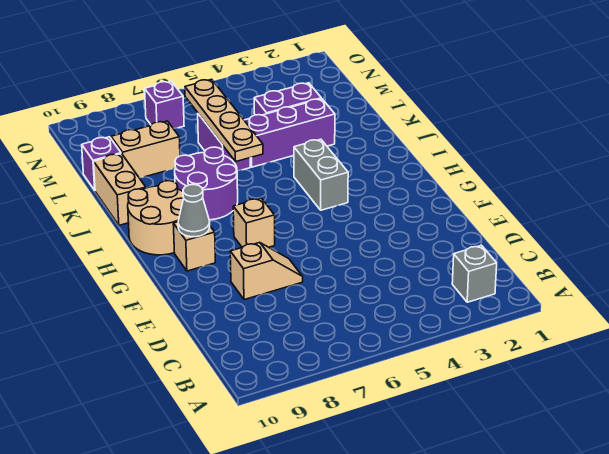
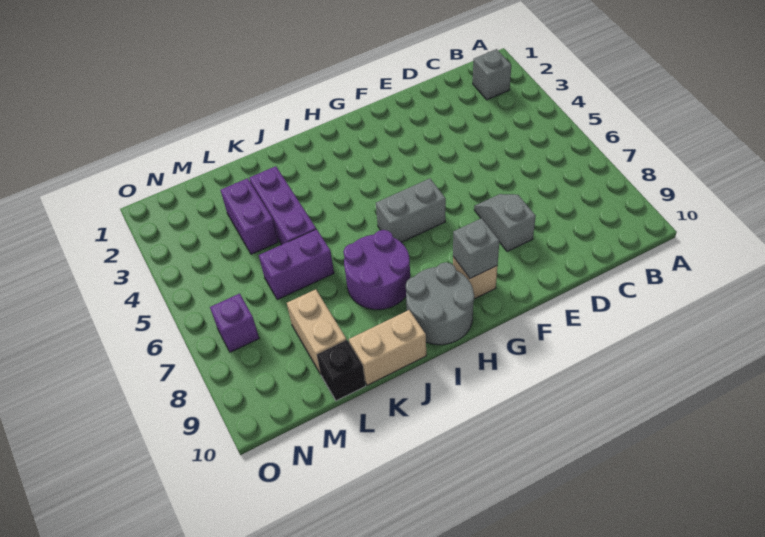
tan slope E7:E8 level 1 top 8 -> grey slope E7:E8 level 1 top 8
tan brick G7 level 1 -> none
grey cone G9 level 2 -> grey brick G9 level 2
grey brick H4:I4 level 1 -> grey brick G6:H6 level 1
tan round brick H9:I10 level 1 -> grey round brick H9:I10 level 1
tan plate J6:M6 level 2 -> none
purple brick L10 level 1 -> black brick L10 level 1

